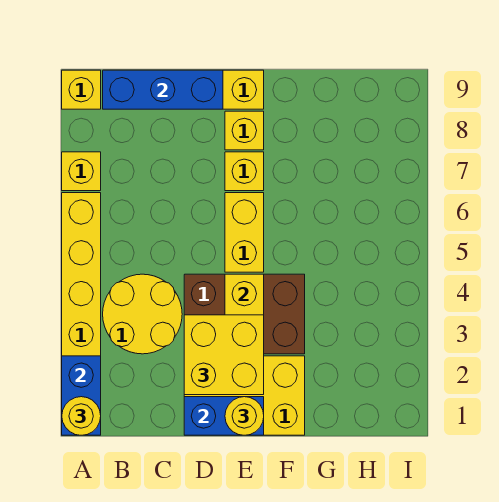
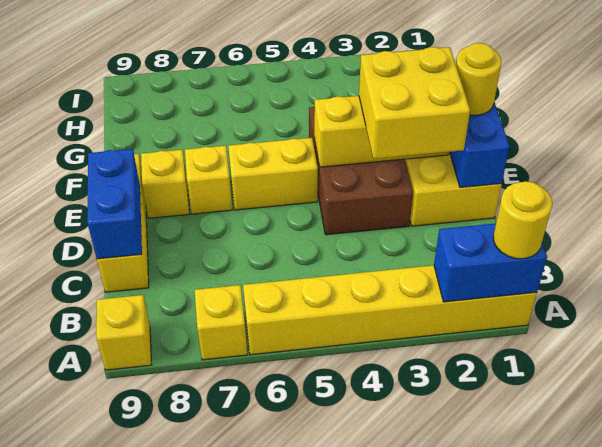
yellow round brick B3:C4 level 1 -> none
blue brick B9:D9 level 2 -> blue brick C9:D9 level 2

